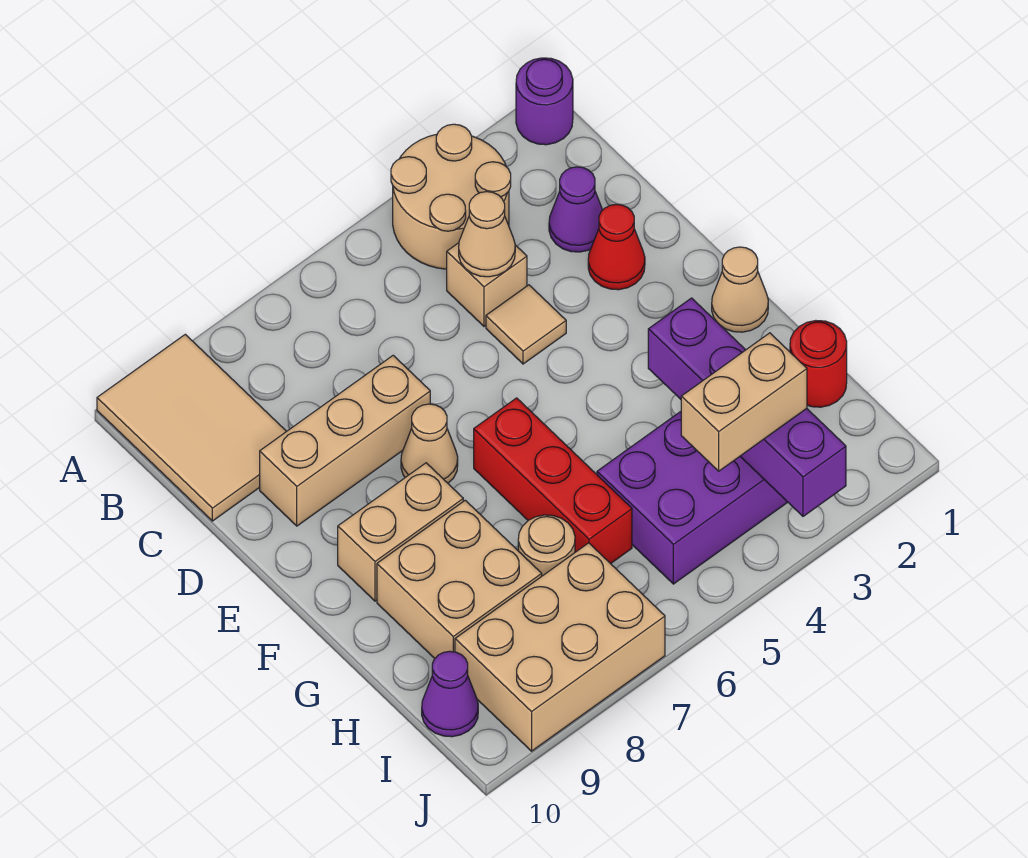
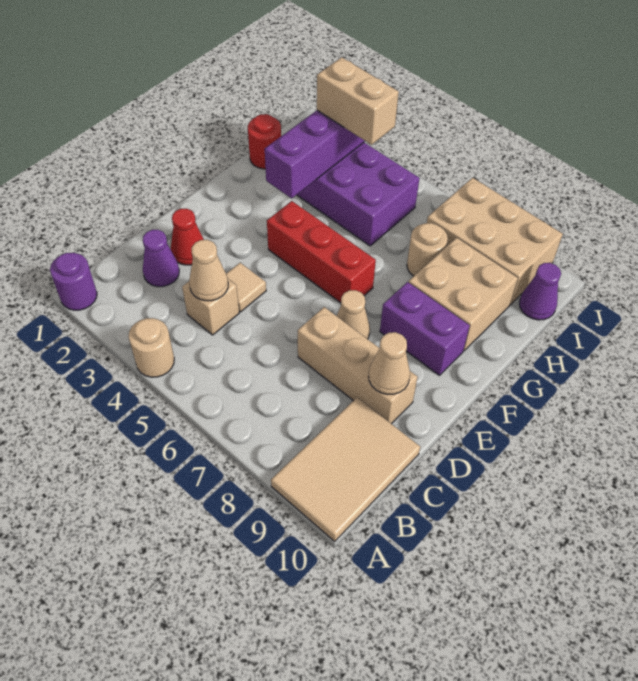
tan round brick A3:B4 level 1 -> tan round brick A4 level 1
tan cone F1 level 1 -> tan cone D9 level 2
red brick F6:H6 level 1 -> red brick F4:F6 level 1
tan brick F8:F9 level 1 -> purple brick F8:F9 level 1

